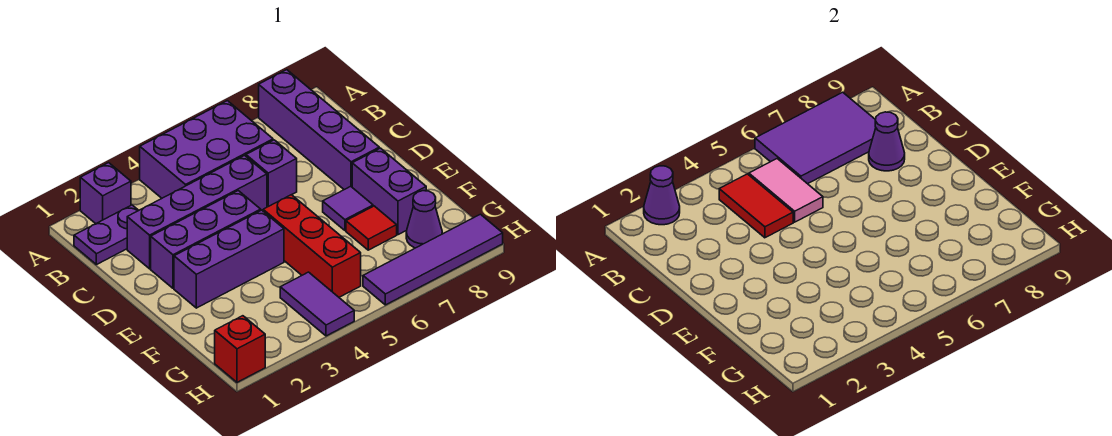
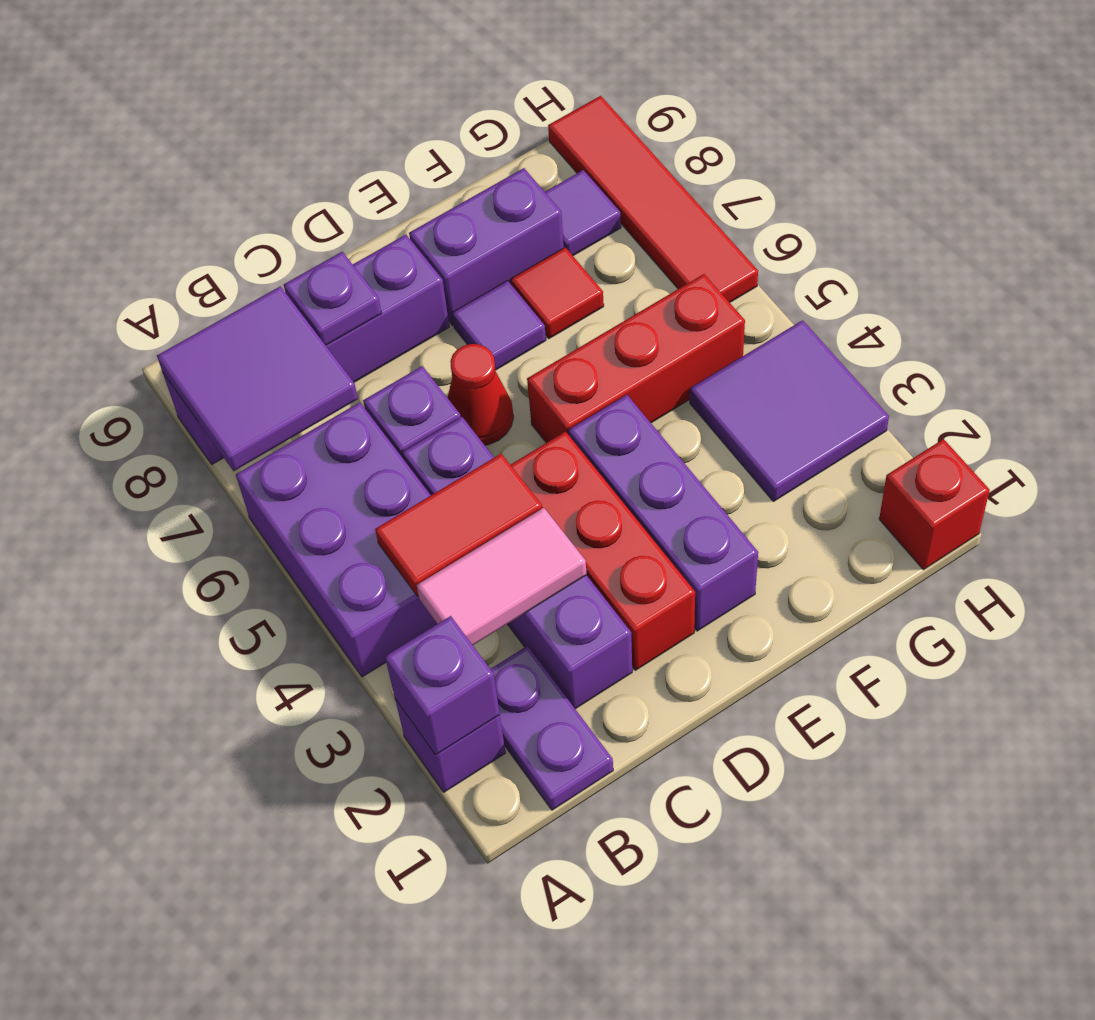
purple cone A2 level 2 -> purple brick A2 level 2
purple tile A6:B8 level 2 -> purple tile A7:B8 level 2
pink tile B5:C5 level 2 -> pink tile B3:C3 level 2
purple cone C8 level 2 -> purple plate C8 level 2
purple brick D2:D4 level 1 -> red brick D2:D4 level 1
none -> red cone D6 level 1
purple tile G4:H4 level 1 -> purple tile G3:H4 level 1
purple cone G8 level 1 -> purple tile G8 level 1
purple tile H6:H9 level 1 -> red tile H6:H9 level 1

